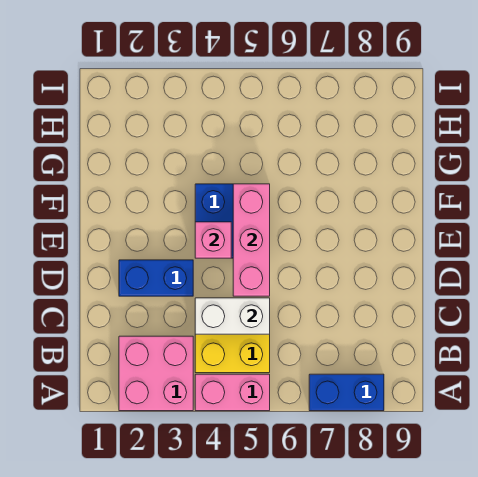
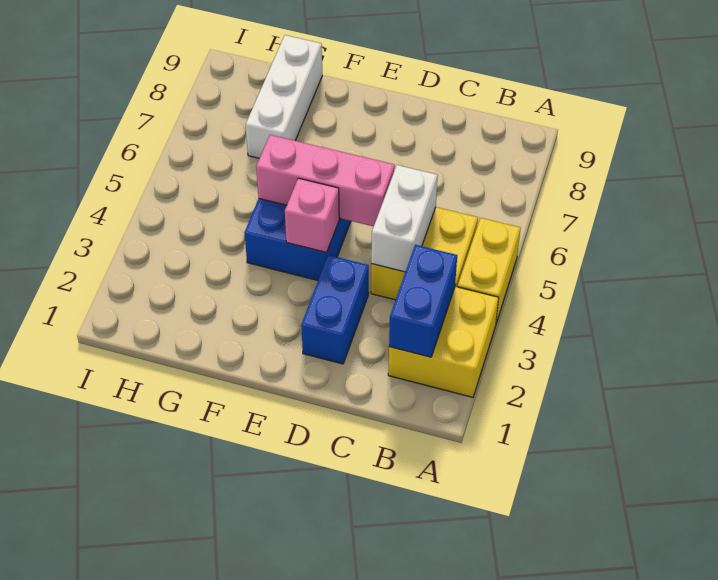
pink brick A2:B3 level 1 -> yellow brick A2:B3 level 1
pink brick A4:A5 level 1 -> yellow brick A4:A5 level 1
blue brick A7:A8 level 1 -> blue brick B2:B3 level 2
none -> white brick G7:G9 level 1

